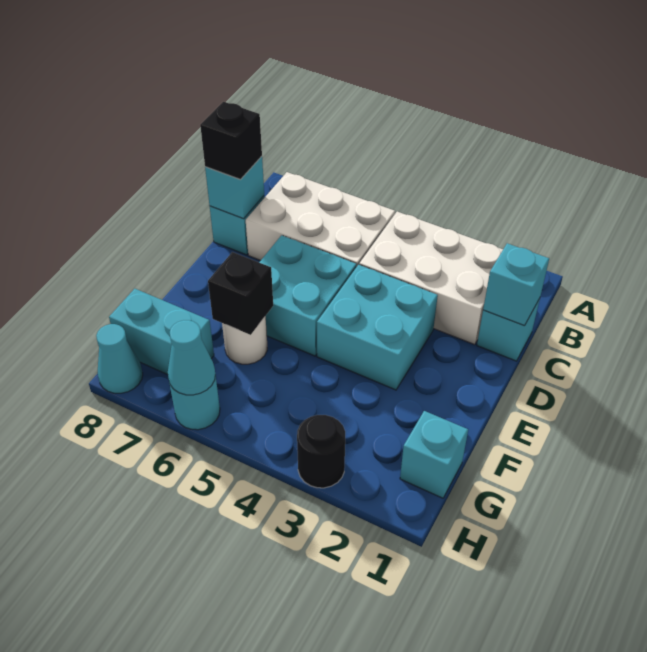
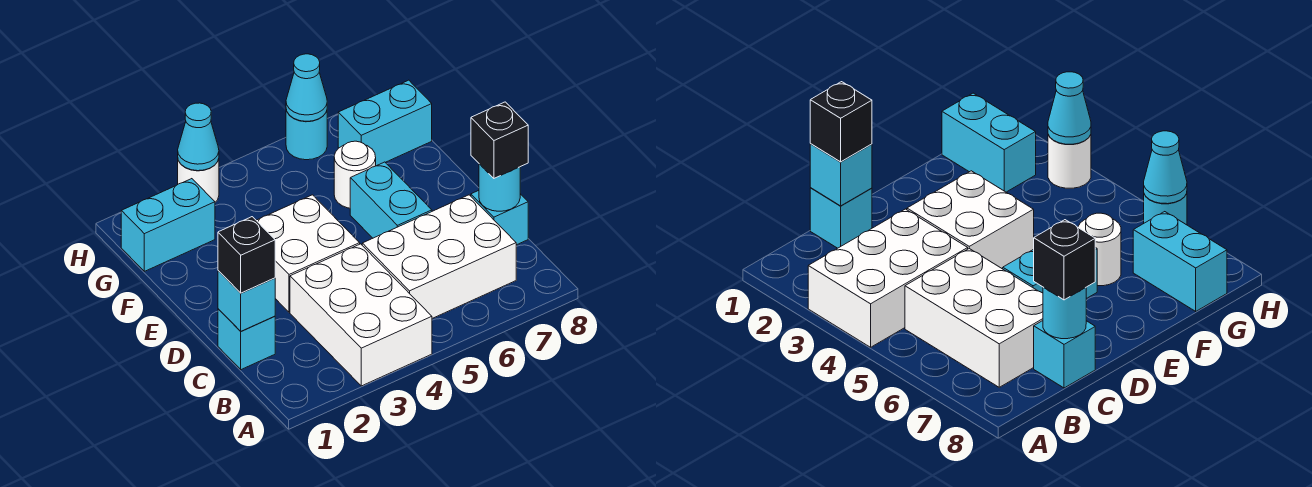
white brick B2:C4 level 1 -> white brick A3:C4 level 1
cyan brick C8 level 2 -> cyan round brick C8 level 2
cyan brick D3:E4 level 1 -> white brick D3:E4 level 1
cyan brick D5:E6 level 1 -> cyan brick D6:E6 level 1
black brick F6 level 2 -> black brick C1 level 3
cyan brick G1 level 1 -> cyan brick G1:G2 level 1
black round brick H3 level 1 -> white round brick H3 level 1
cyan cone H8 level 1 -> cyan cone H3 level 2

